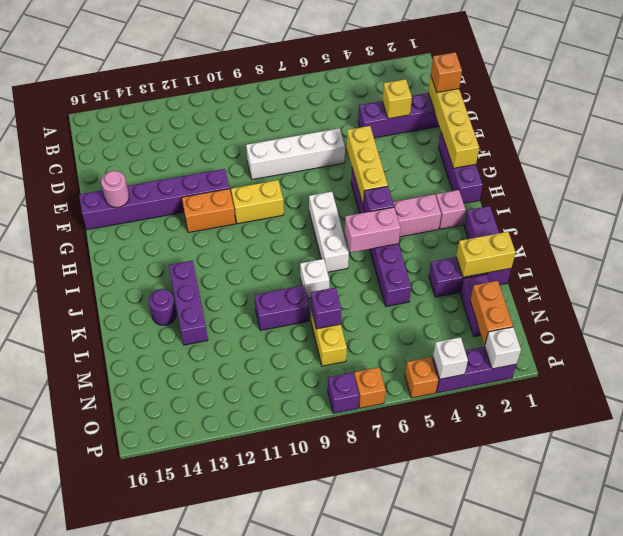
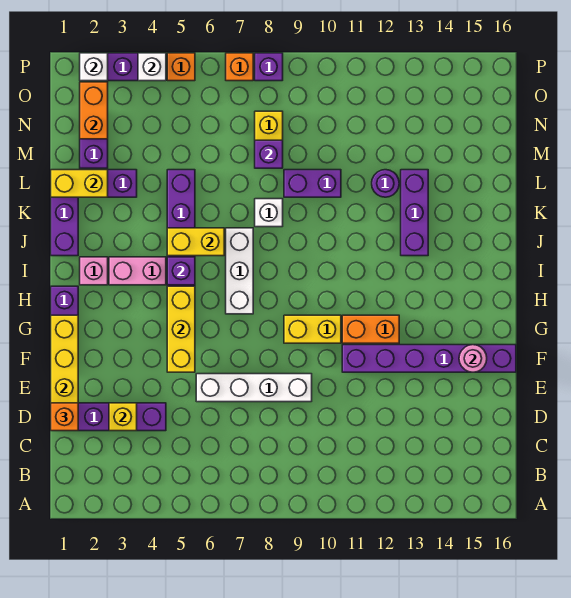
pink brick J5:J6 level 2 -> yellow brick J5:J6 level 2
purple round brick K14 level 1 -> purple round brick L12 level 1

